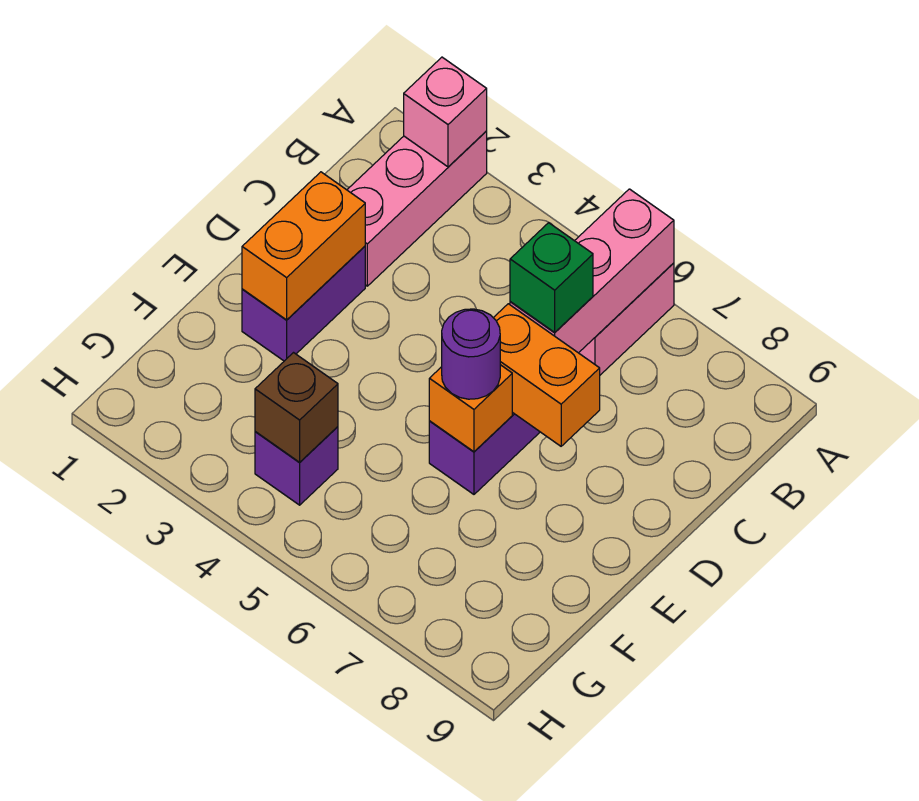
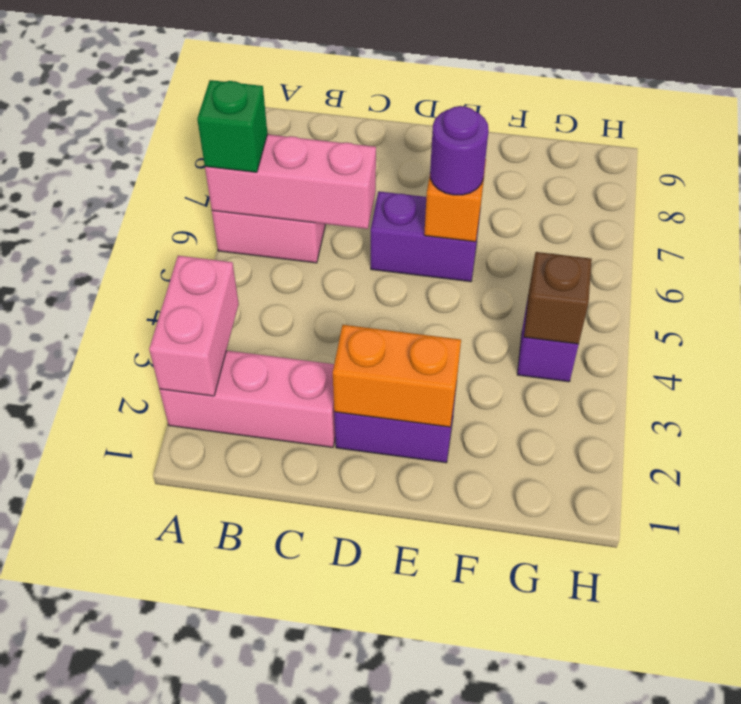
pink brick A2 level 2 -> pink brick A2:A3 level 2
green brick C6 level 3 -> green brick A6 level 3
orange brick D6:D7 level 2 -> none

